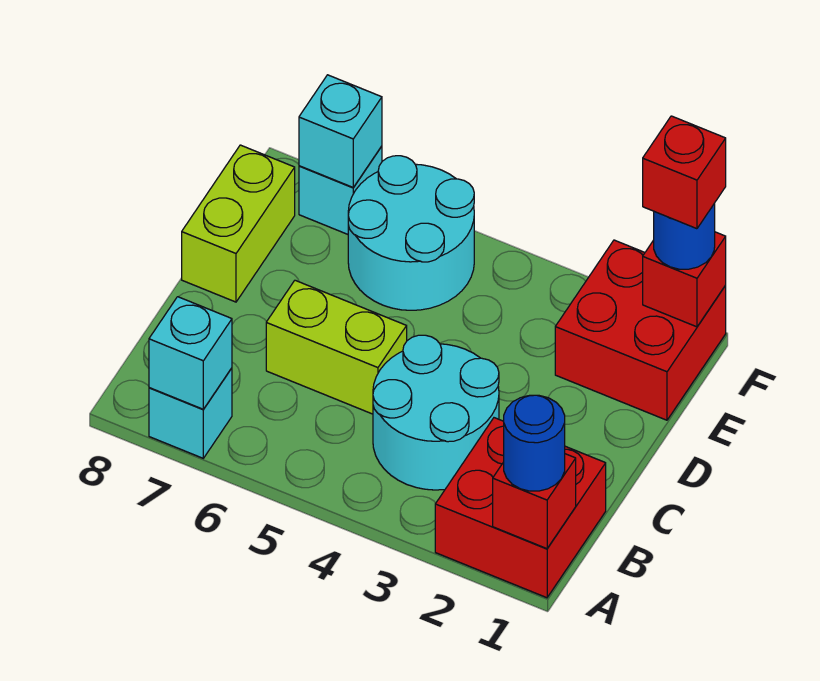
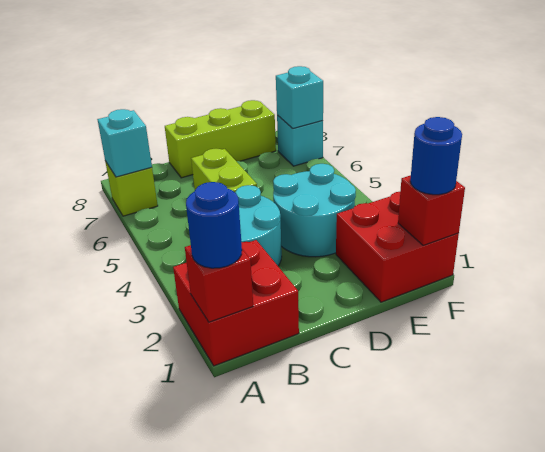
cyan brick A7 level 1 -> lime brick A7 level 1
lime brick D8:E8 level 1 -> lime brick C8:E8 level 1
cyan round brick E5:F6 level 1 -> cyan round brick D3:E4 level 1
red brick F1 level 4 -> none

